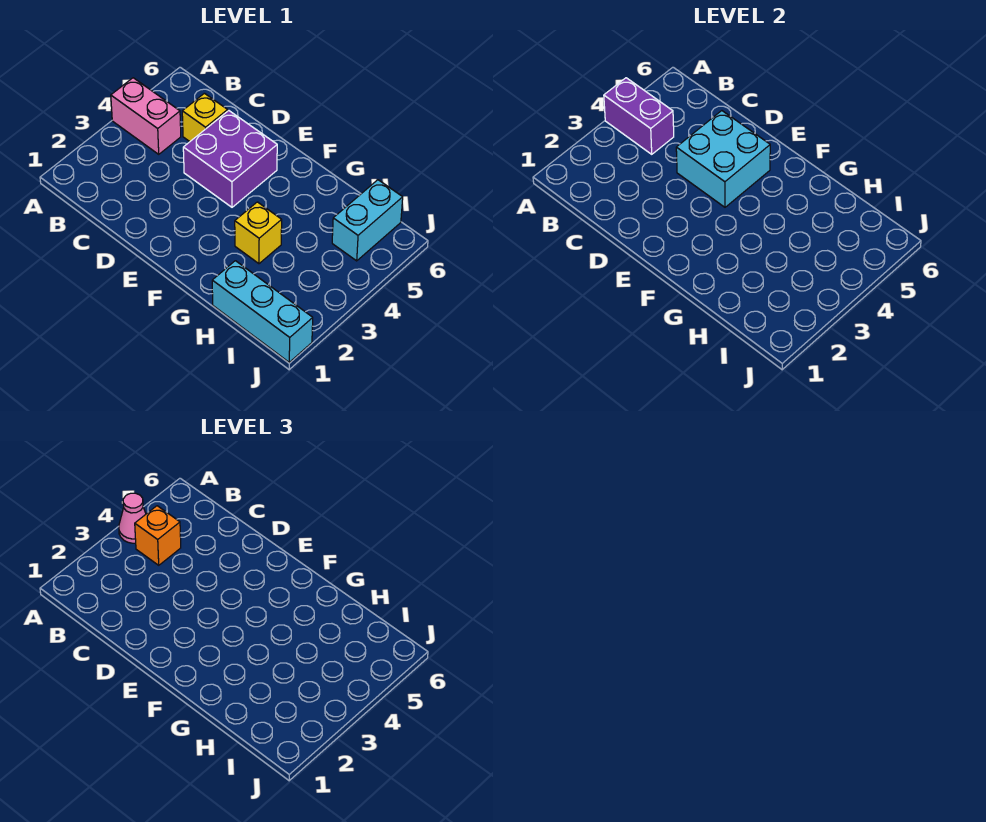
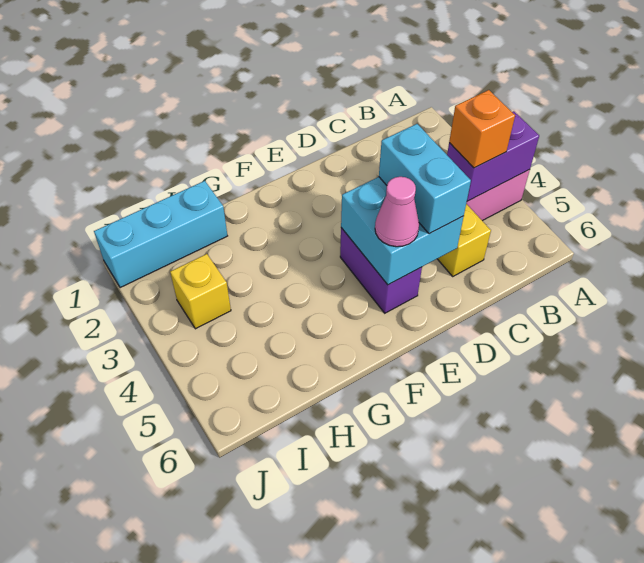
pink cone A4 level 3 -> pink cone E5 level 3
purple brick D4:E5 level 1 -> purple brick E4:E5 level 1
yellow brick G3 level 1 -> yellow brick I3 level 1
cyan brick I5:I6 level 1 -> cyan brick D4:D5 level 3

